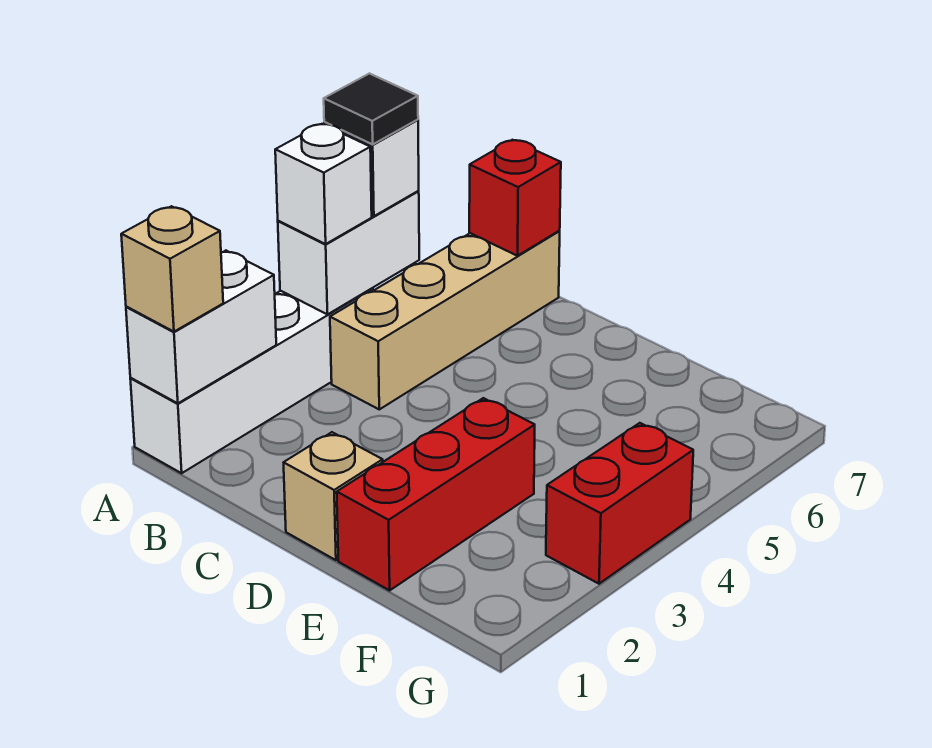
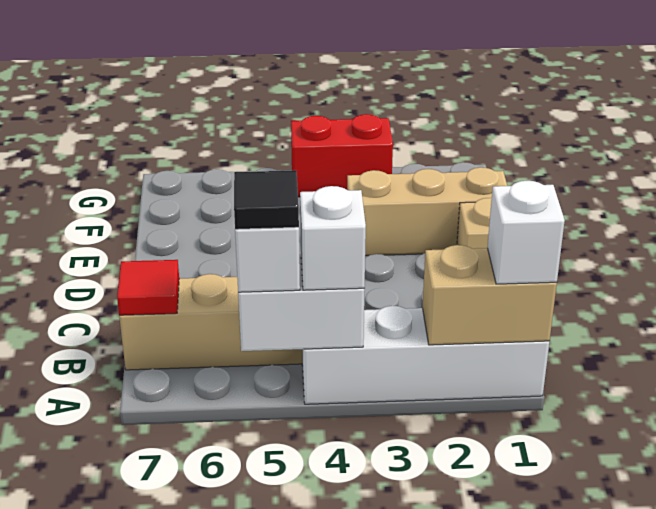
white brick A1:A2 level 2 -> tan brick A1:A2 level 2
tan brick A1 level 3 -> white brick A1 level 3
red brick B7 level 2 -> red tile B7 level 2
red brick E1:E3 level 1 -> tan brick E1:E3 level 1

